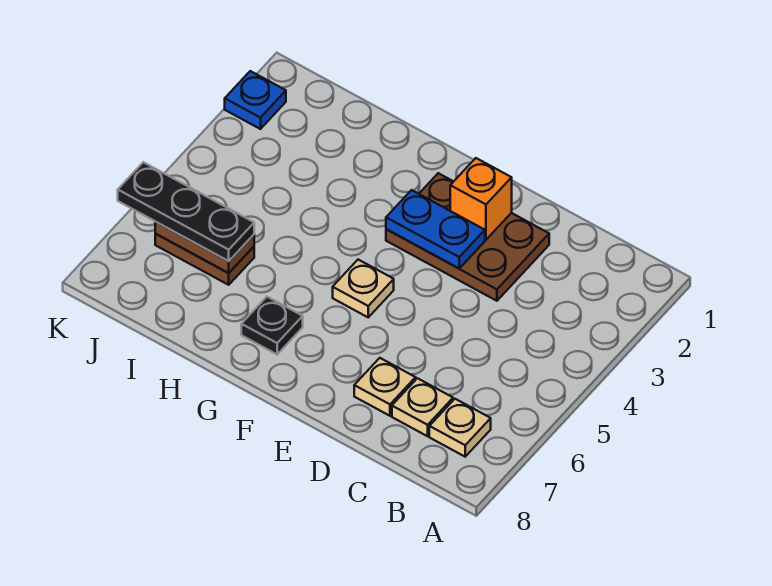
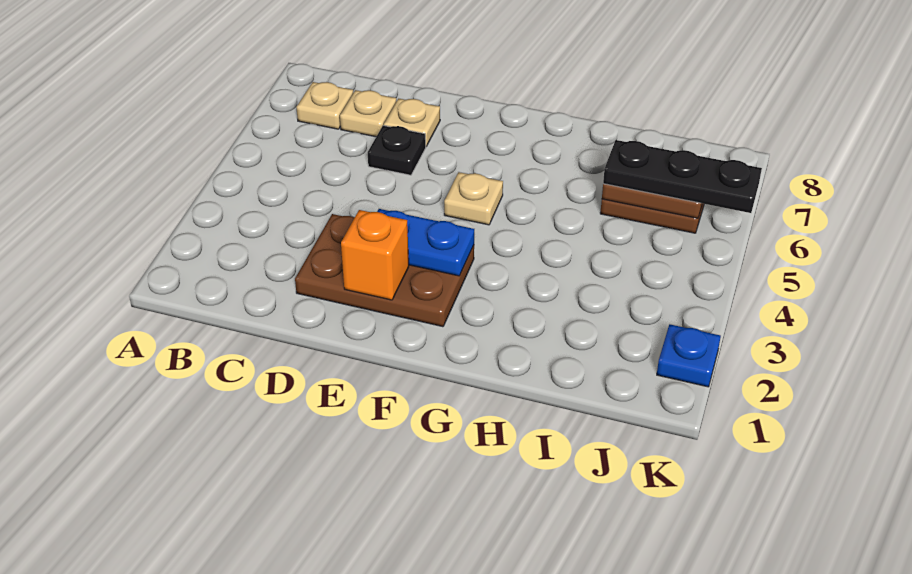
black plate G7 level 1 -> black plate D6 level 1

